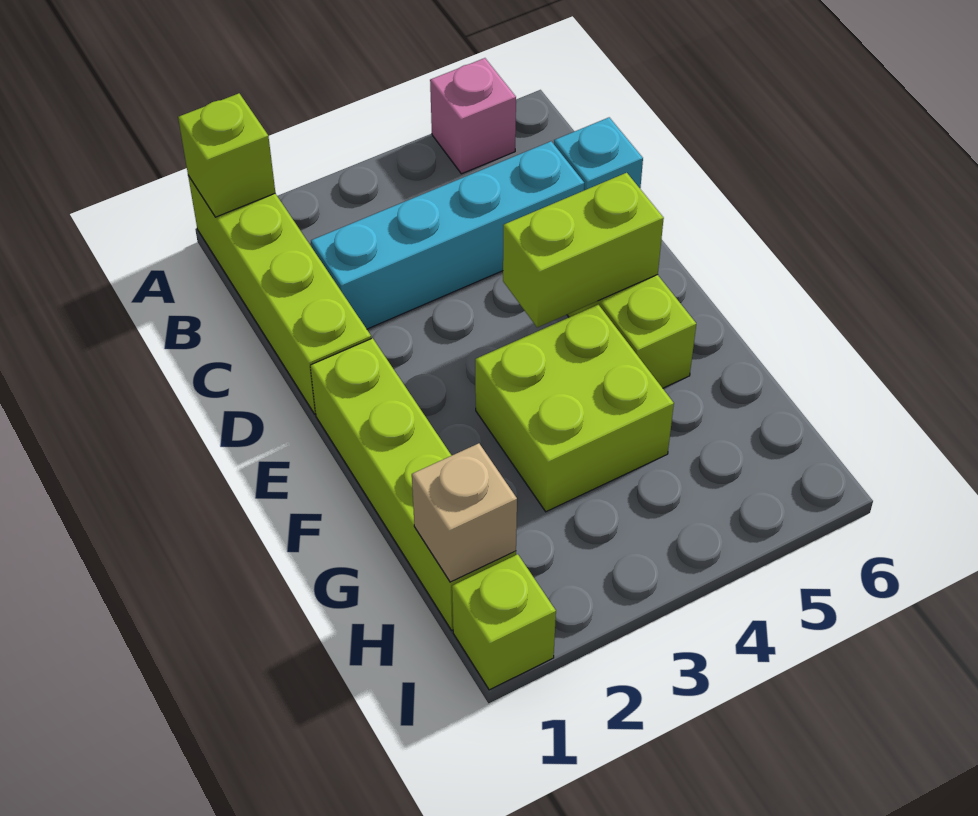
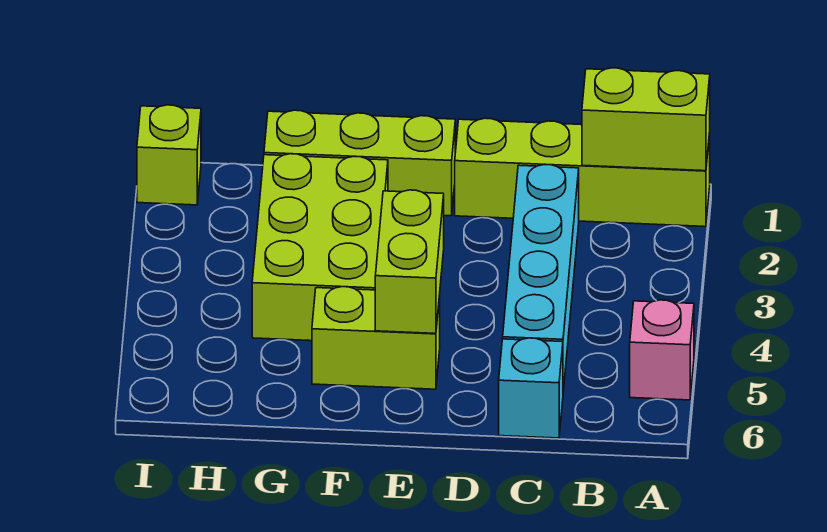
lime brick A1 level 2 -> lime brick A1:B1 level 2
lime brick E1:H1 level 1 -> lime brick E1:G1 level 1
lime brick F3:G4 level 1 -> lime brick F2:G4 level 1
tan brick H1 level 2 -> none

